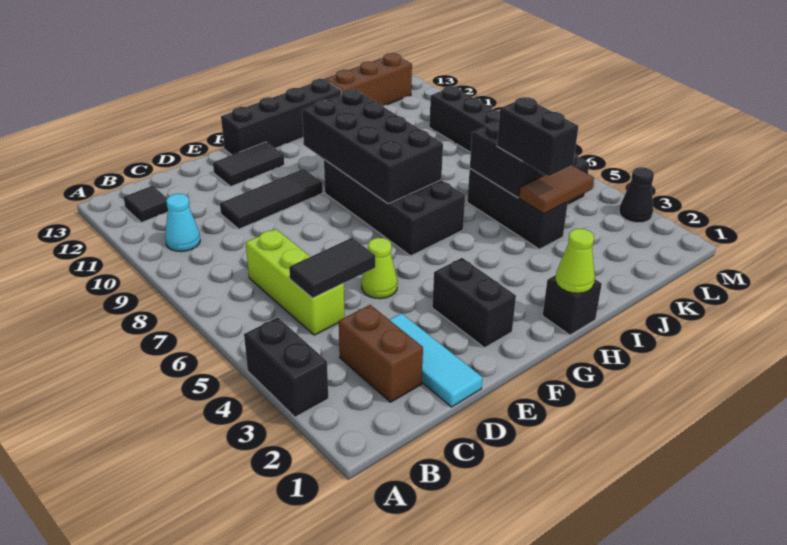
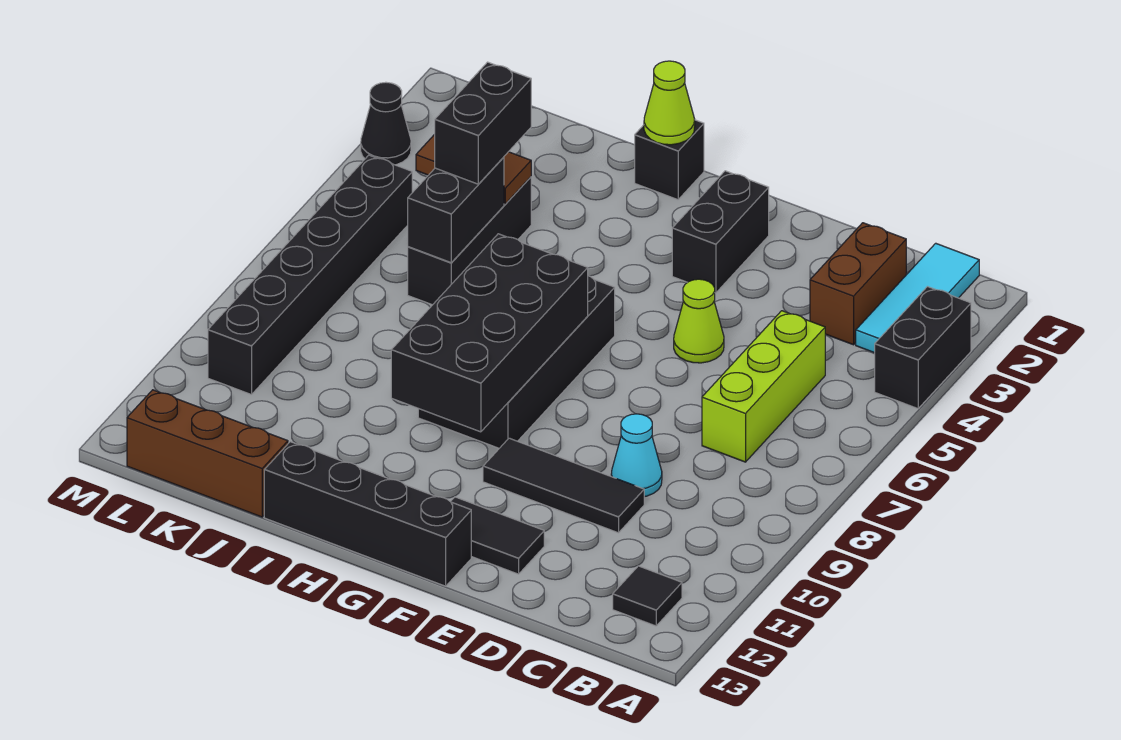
cyan cone B10 level 1 -> cyan cone D9 level 1
black tile C5:D5 level 2 -> none
cyan tile D1:D3 level 1 -> cyan tile B1:B3 level 1

